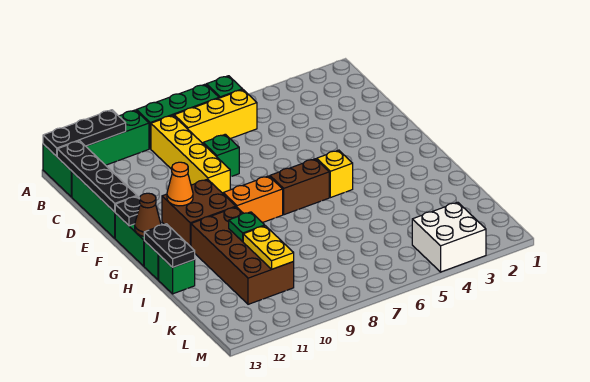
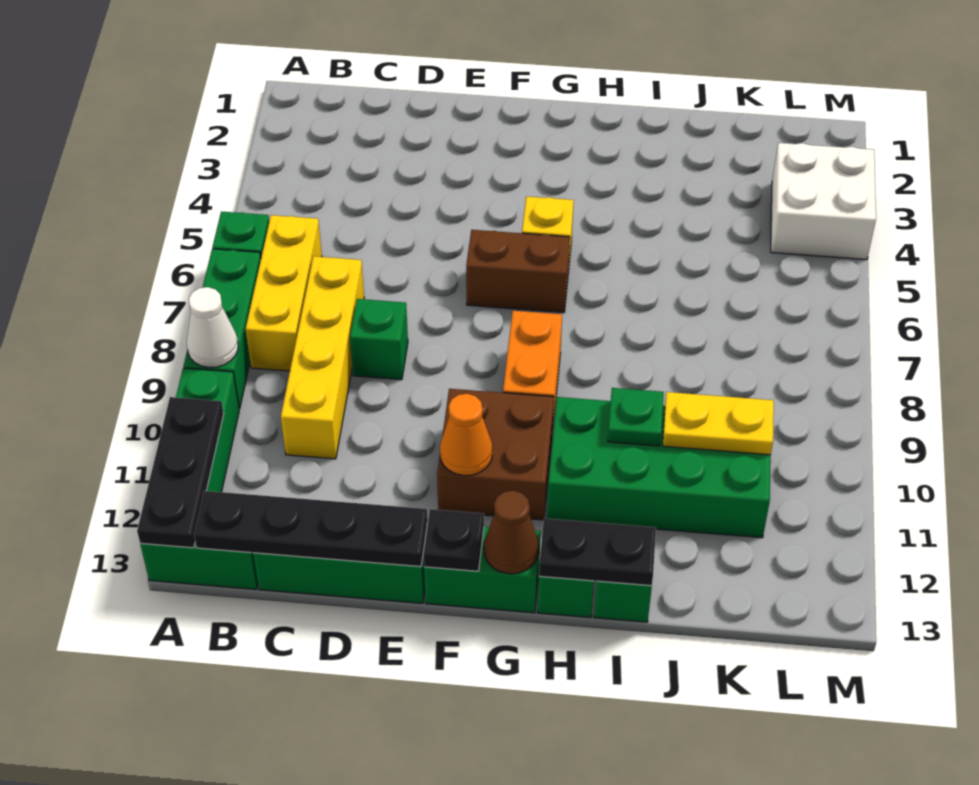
none -> white cone A9 level 2
yellow brick B9:E9 level 1 -> yellow brick C7:C10 level 1
brown brick G6:G7 level 1 -> brown brick F6:G6 level 1
brown brick H10:K11 level 1 -> green brick H10:K11 level 1

